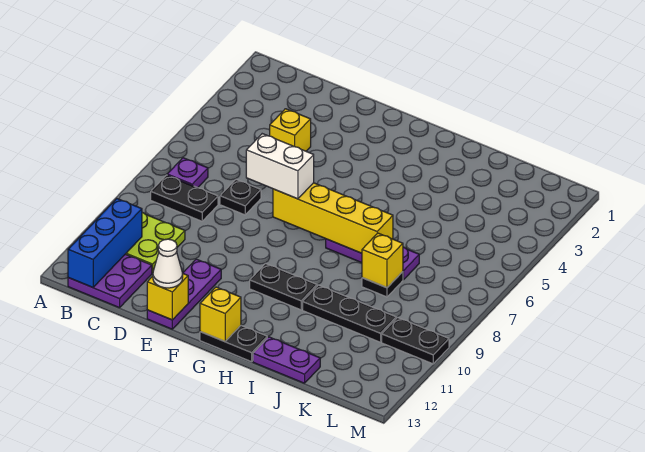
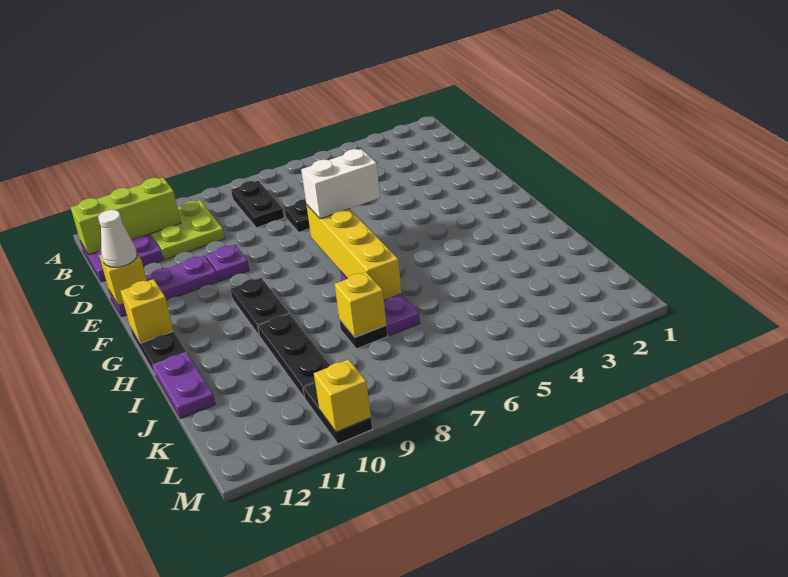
purple plate B7 level 1 -> purple plate E10 level 1
blue brick B11:B13 level 2 -> lime brick B11:B13 level 2
yellow brick D4 level 1 -> yellow brick M10 level 2
white brick E7:F7 level 3 -> white brick F6:F7 level 3

